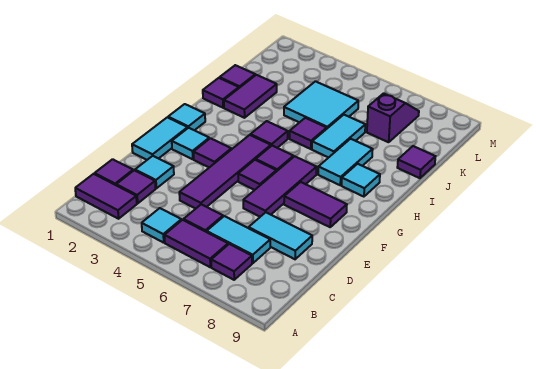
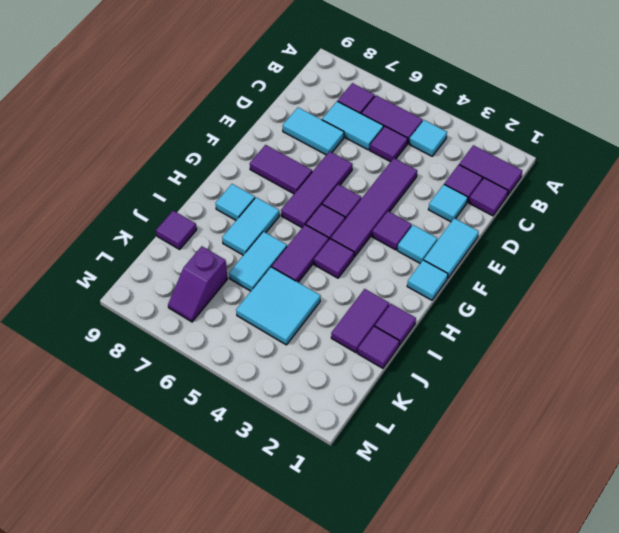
purple tile I5 level 1 -> purple tile H5:I5 level 1

